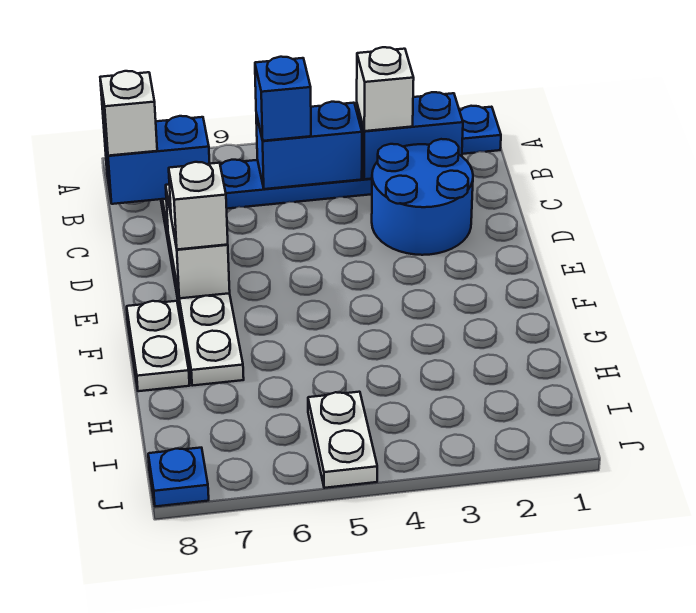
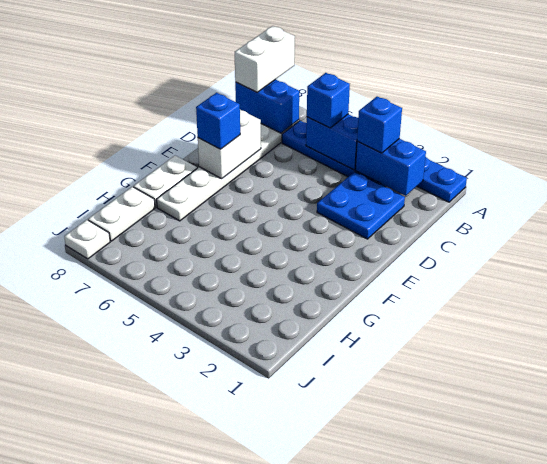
white brick B3 level 3 -> blue brick B3 level 3
white brick B8 level 3 -> white brick A8:B8 level 3
blue round brick C2:D3 level 1 -> blue plate C2:D3 level 1
white brick E7 level 3 -> blue brick E7 level 3
white plate I5:J5 level 1 -> white plate H8:I8 level 1
blue plate J8 level 1 -> white plate J8 level 1

